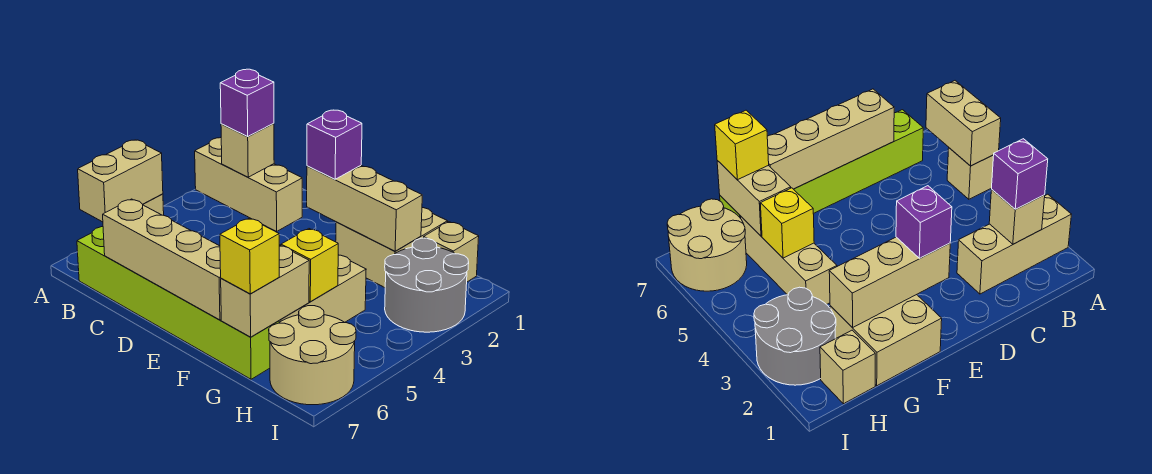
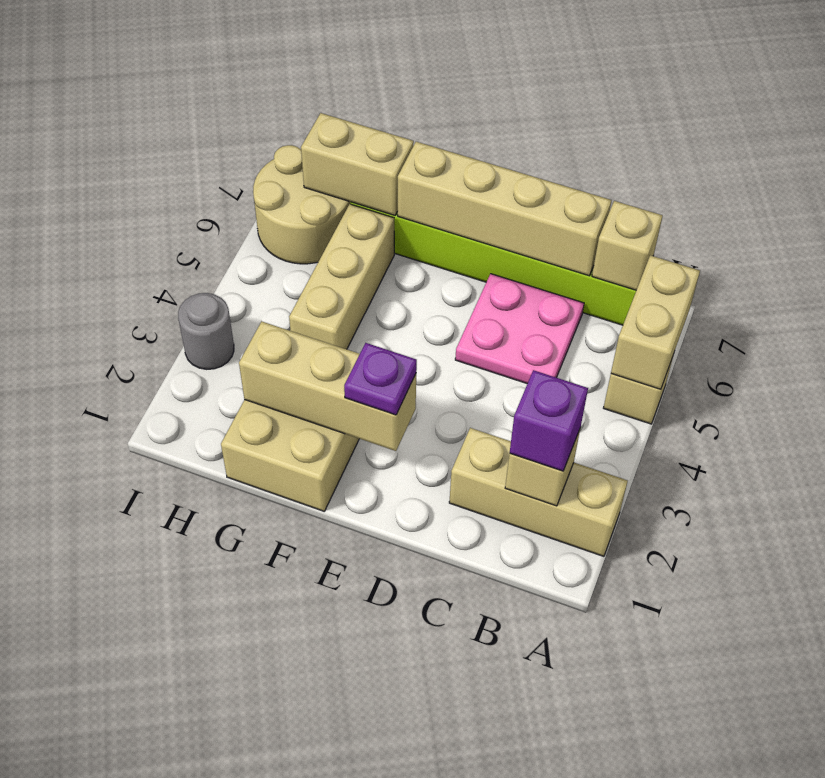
none -> pink plate C5:D6 level 1
purple brick E2 level 3 -> purple plate E2 level 3
yellow brick G5 level 2 -> none
tan brick G6:G7 level 2 -> tan brick G7:H7 level 2
yellow brick G7 level 3 -> none
tan brick H1 level 1 -> tan brick B7 level 2
grey round brick H2:I3 level 1 -> grey round brick I3 level 1

